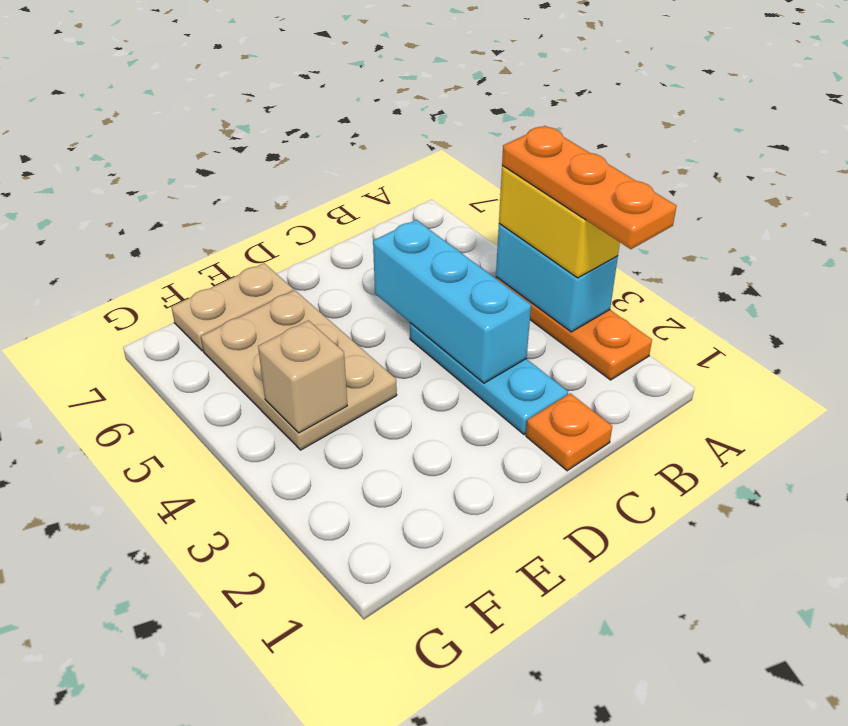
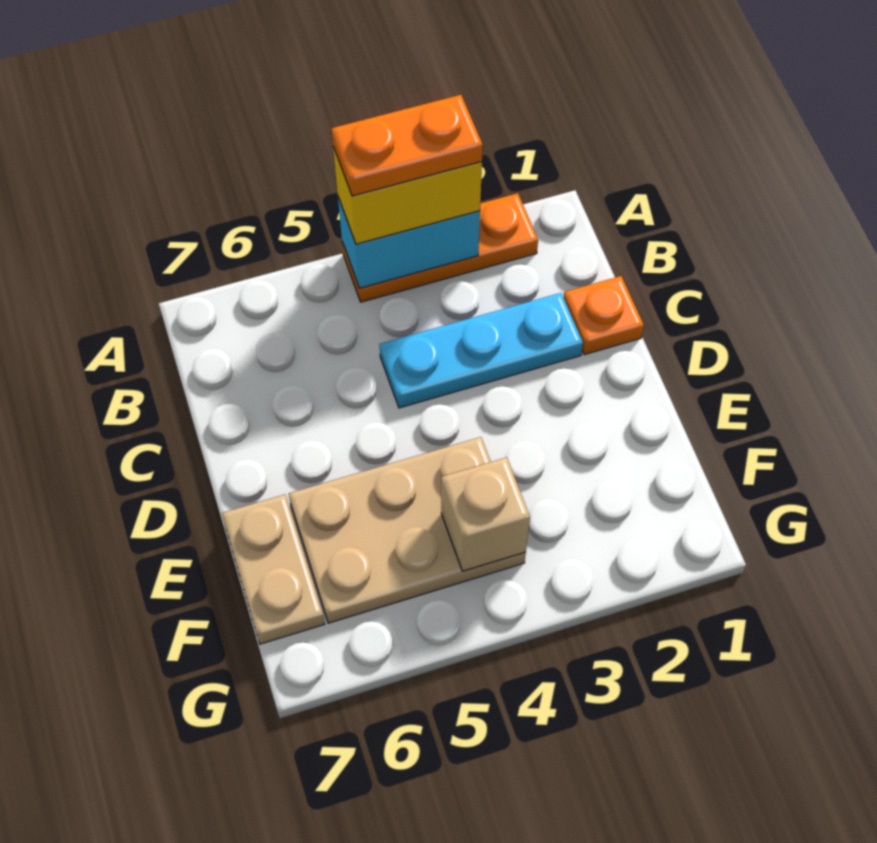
orange plate A2:A4 level 4 -> orange plate A3:A4 level 4
cyan brick C3:C5 level 2 -> none

